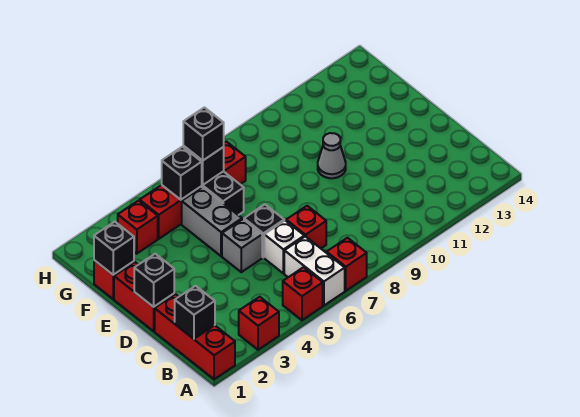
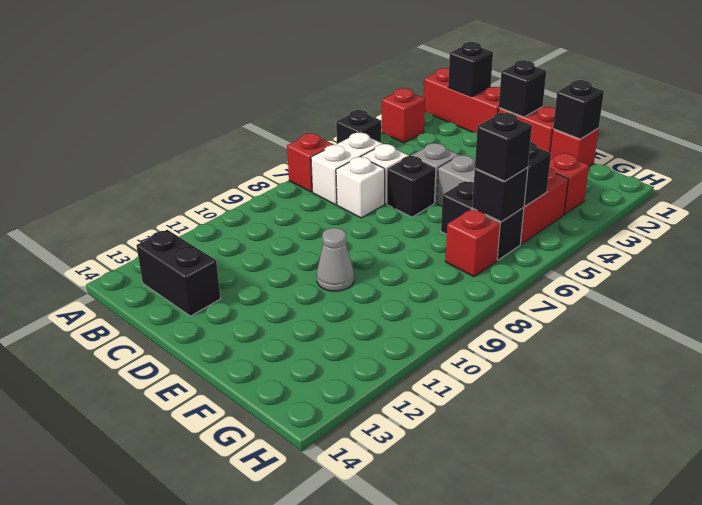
red brick A5 level 1 -> black brick A5 level 1
white brick A6:B6 level 1 -> white brick B6:B7 level 1
none -> black brick B13:C13 level 1
red brick C7 level 1 -> white brick C7 level 1

